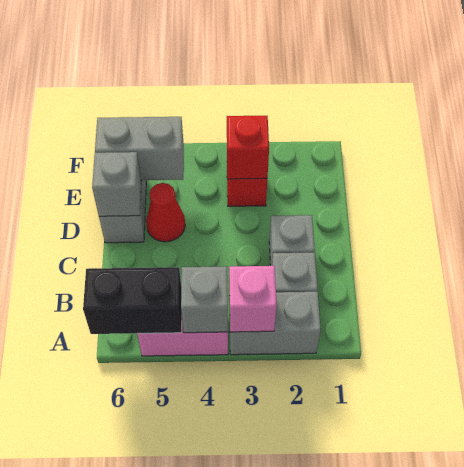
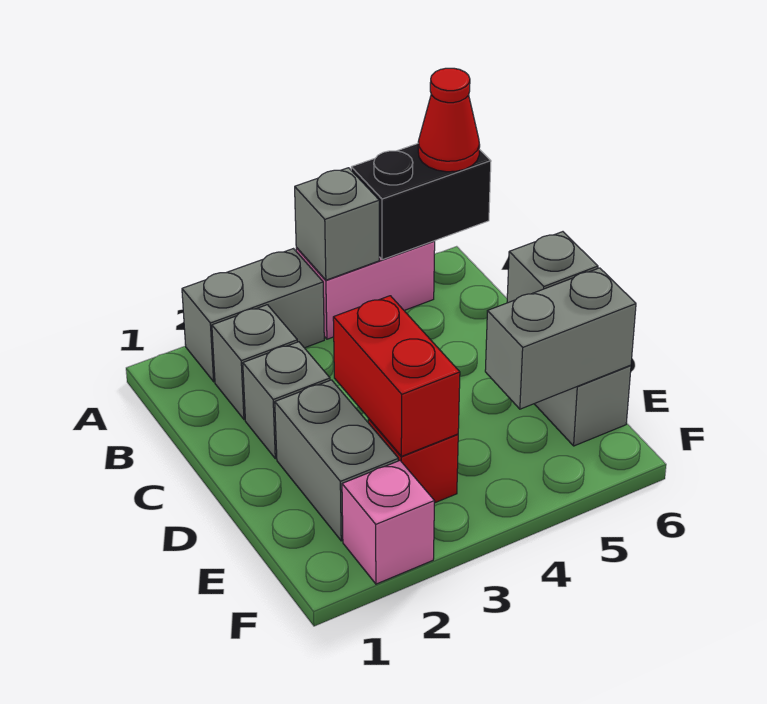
pink brick A3 level 2 -> pink brick F2 level 1
none -> grey brick D2:E2 level 1
red cone D5 level 1 -> red cone A6 level 3
red brick E3 level 2 -> red brick D3:E3 level 2

